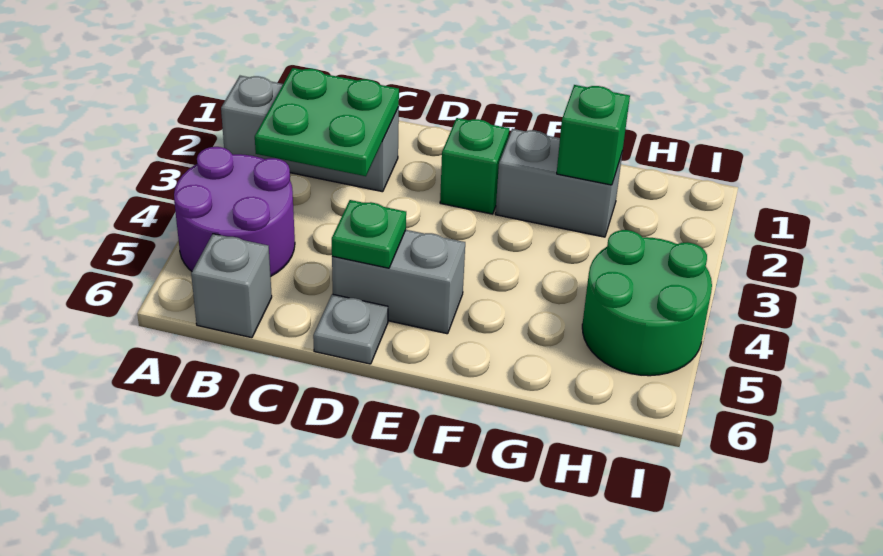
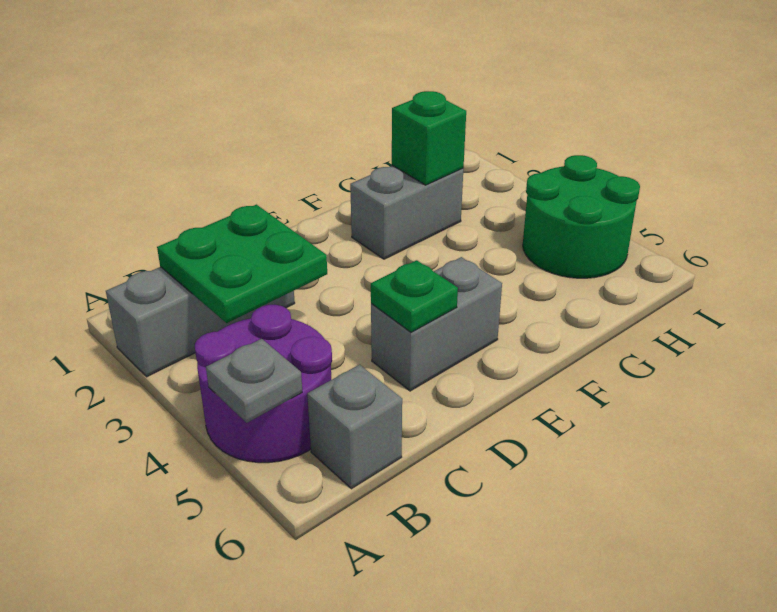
grey plate D6 level 1 -> grey plate A5 level 2
green brick E2 level 1 -> none

